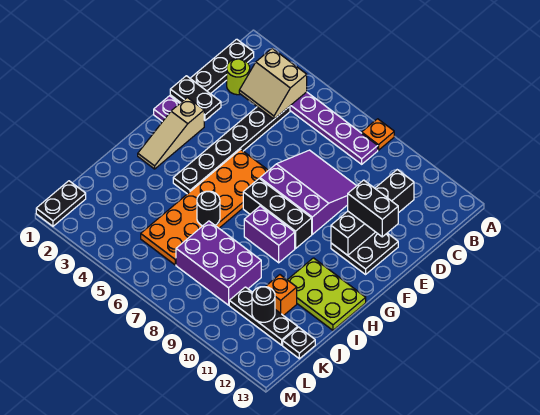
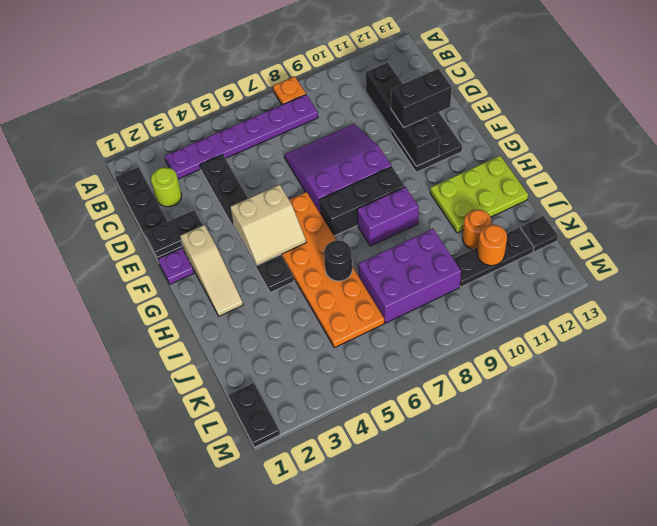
tan slope B3:C4 level 2 top B -> tan slope F4:G5 level 2 top F
orange brick J11 level 1 -> orange round brick J11 level 1
black round brick K11 level 2 -> orange round brick K11 level 2

